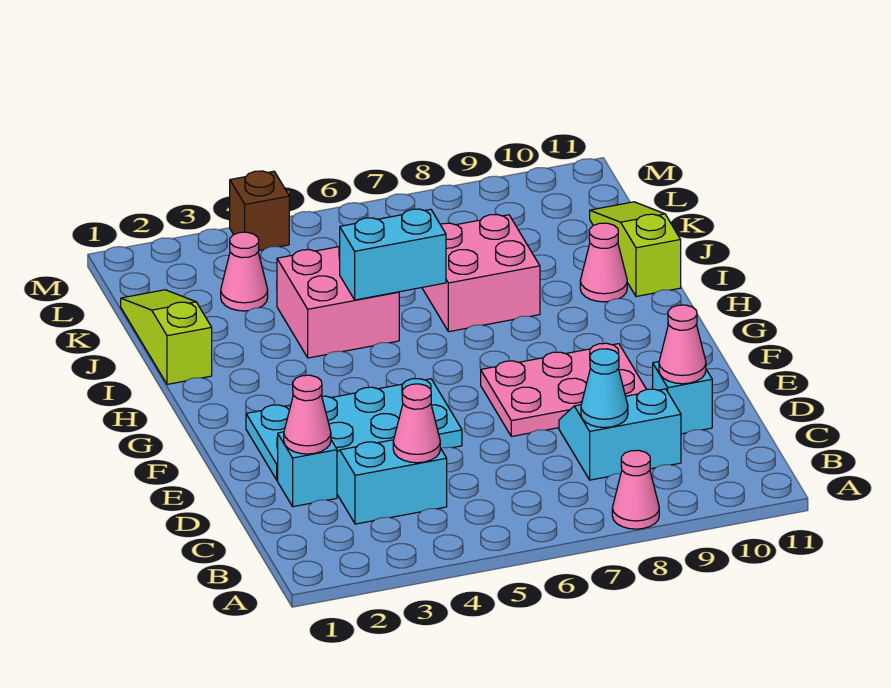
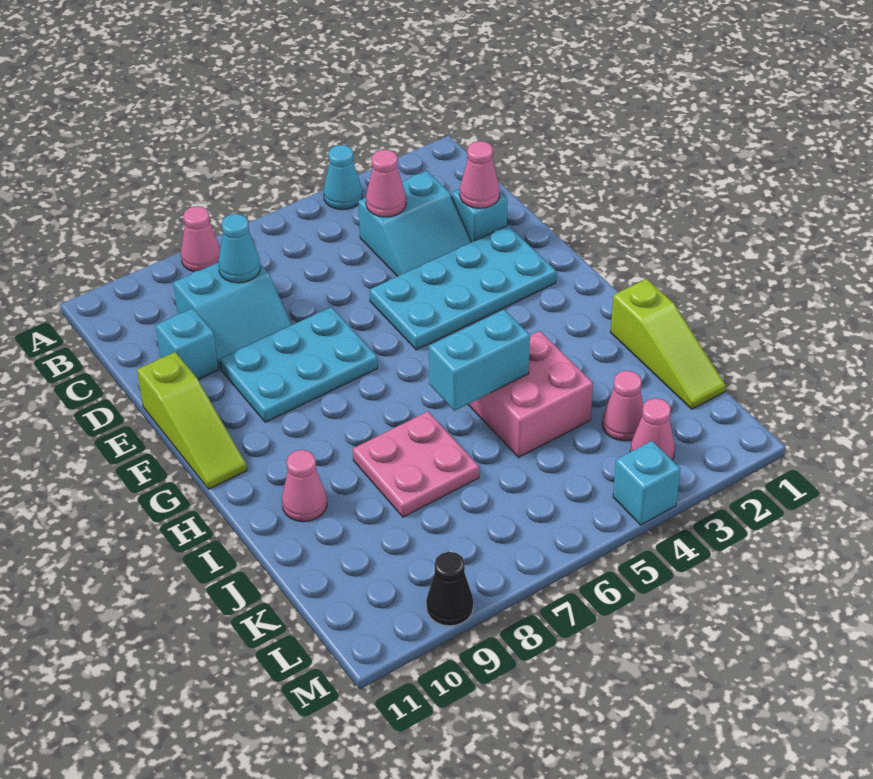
none -> cyan cone A4 level 1
pink cone D10 level 2 -> pink cone L3 level 1
pink plate E7:F9 level 1 -> cyan plate E7:F9 level 1
pink brick I7:J8 level 1 -> pink plate I7:J8 level 1
lime slope I11:K11 level 1 top I -> lime slope E11:G11 level 1 top E
brown brick M4 level 1 -> cyan brick M4 level 1
none -> black cone M9 level 1

